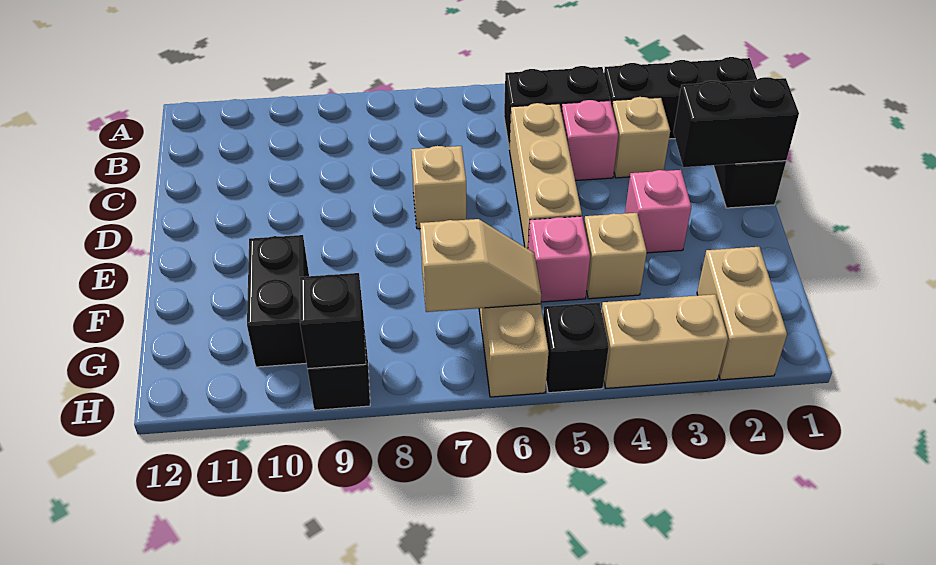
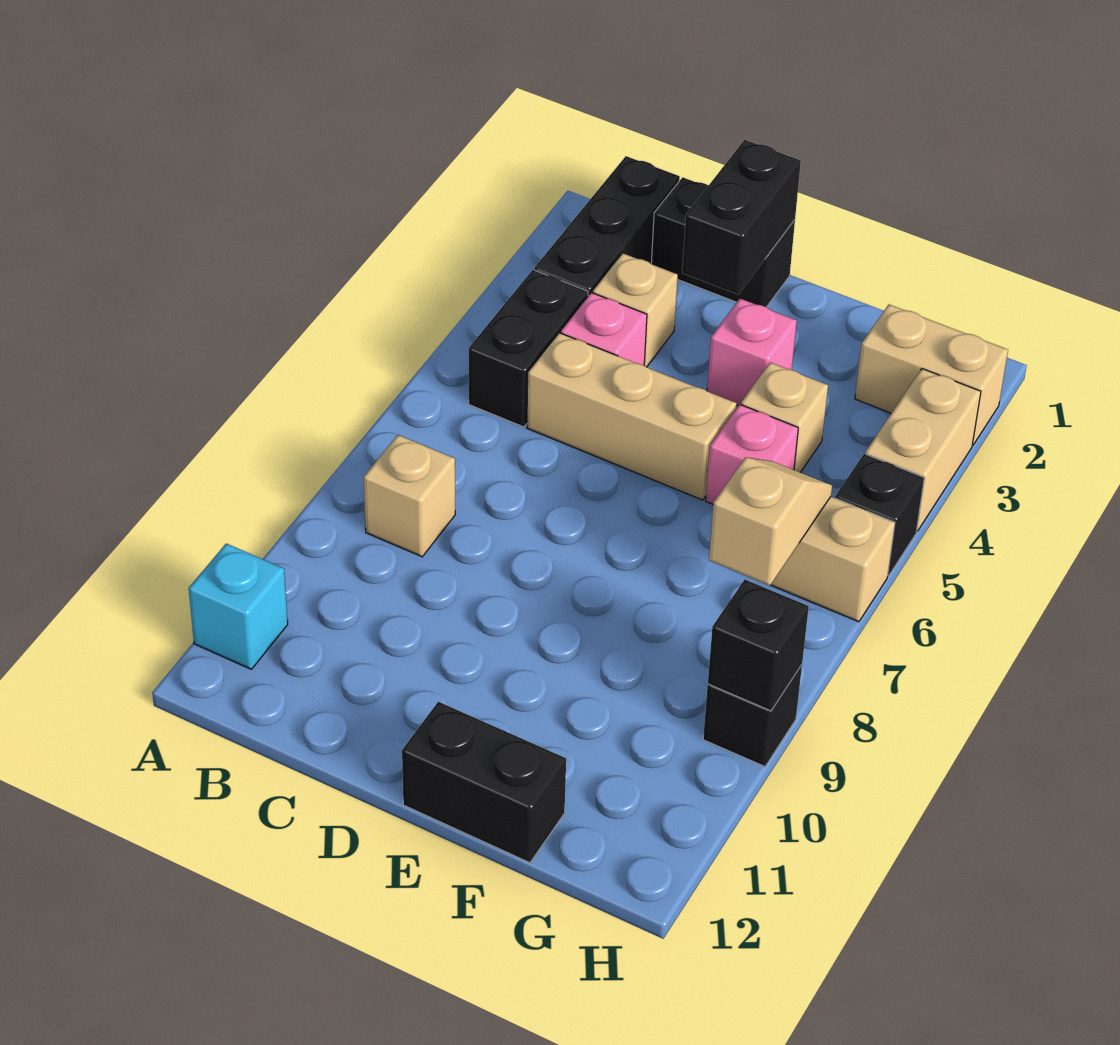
none -> cyan brick A11 level 1
tan brick D7 level 1 -> tan brick B8 level 1
black brick F10:G10 level 1 -> black brick E12:F12 level 1

